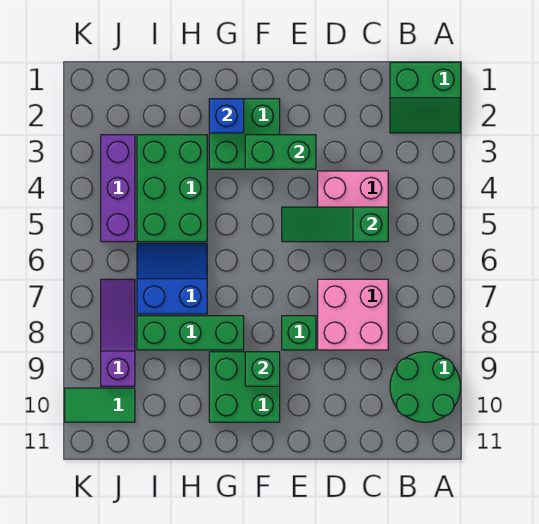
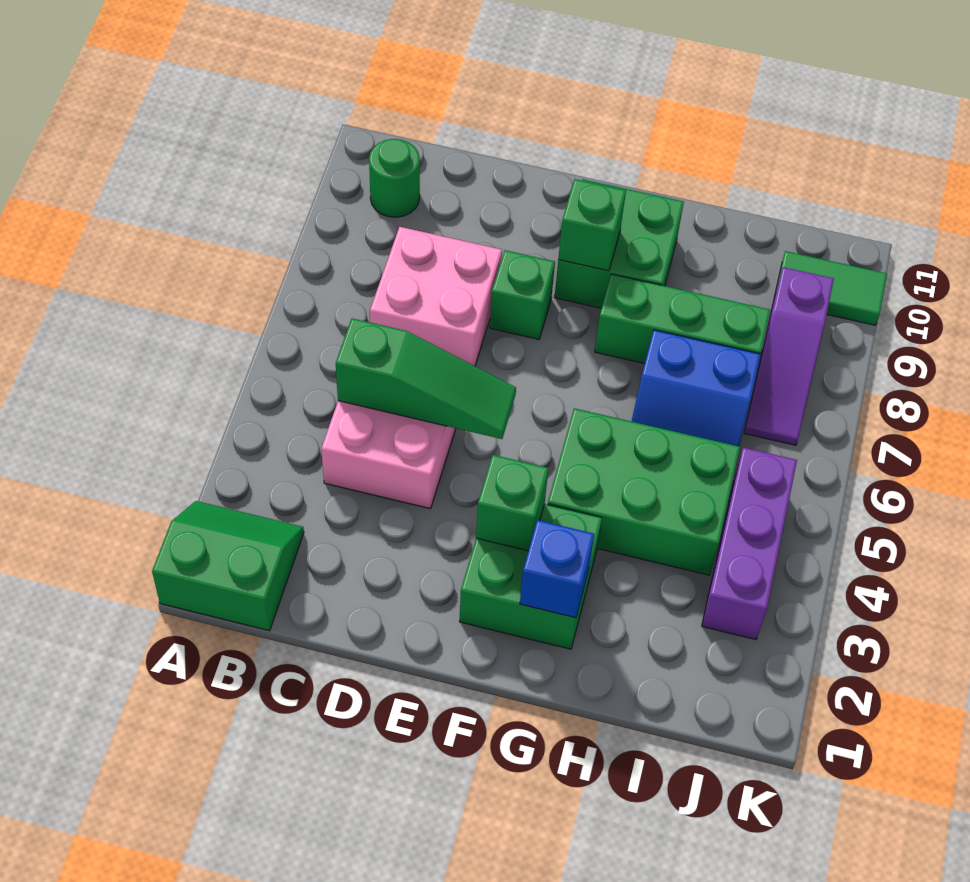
green round brick A9:B10 level 1 -> green round brick B10 level 1
green brick E3:F3 level 2 -> green brick F3 level 2
green brick H3:I5 level 1 -> green brick G4:I5 level 1

